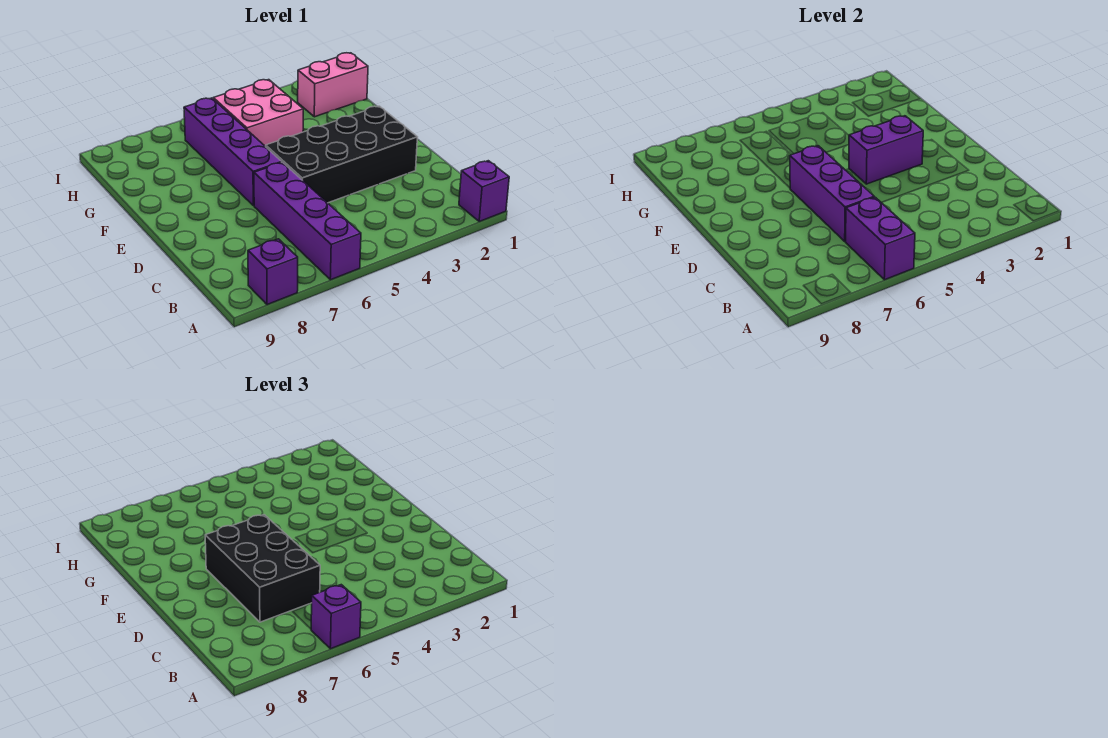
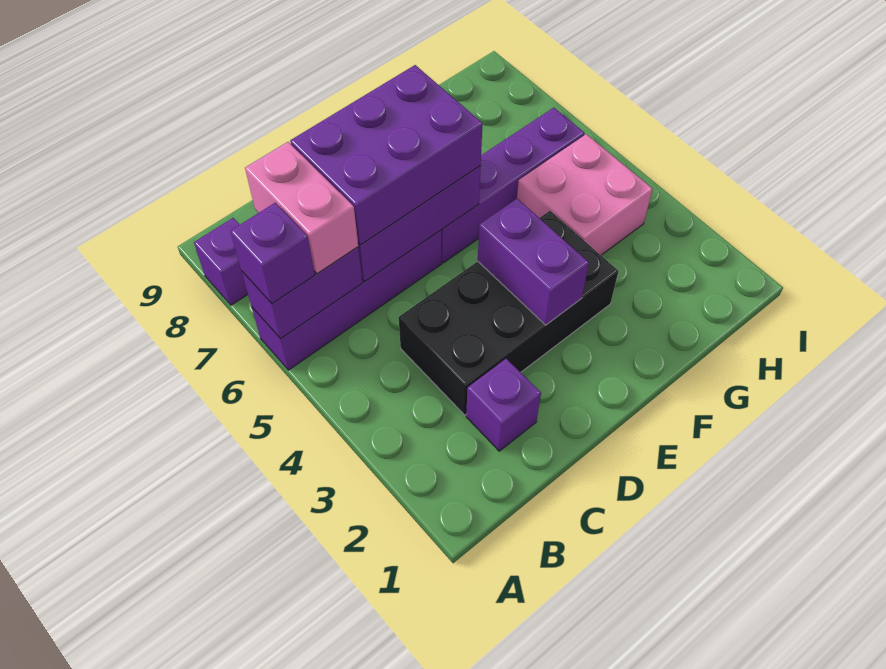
purple brick A1 level 1 -> purple brick C2 level 1
black brick C6:E7 level 3 -> purple brick C6:E7 level 3
black brick D2:E5 level 1 -> black brick C3:F4 level 1
pink brick H1:H2 level 1 -> pink brick B6:B7 level 3

